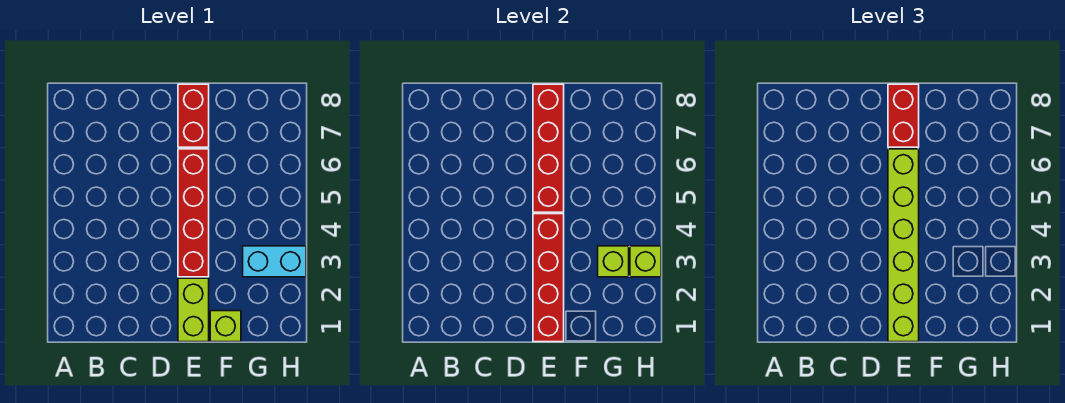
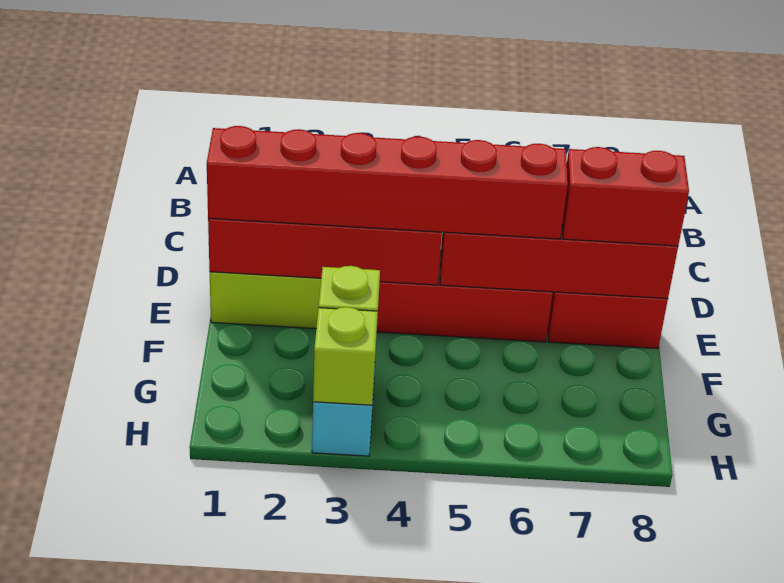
lime brick E1:E6 level 3 -> red brick E1:E6 level 3
lime brick F1 level 1 -> none

